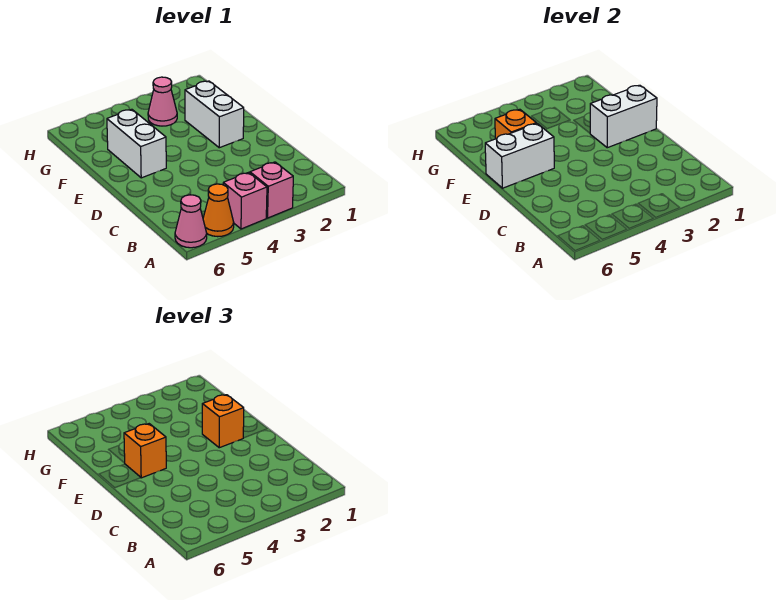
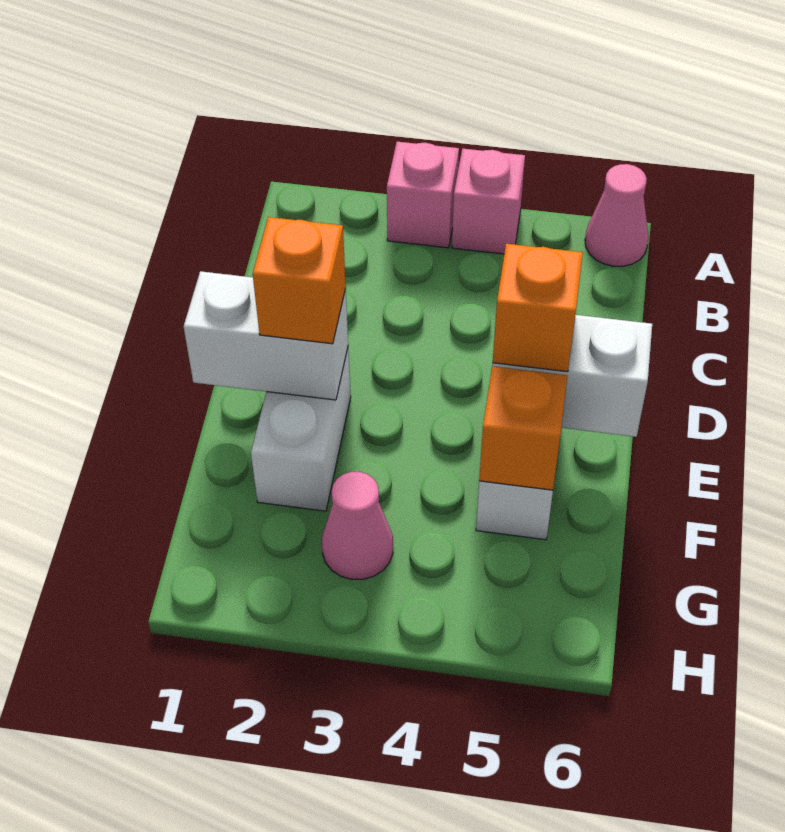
orange cone A5 level 1 -> none

